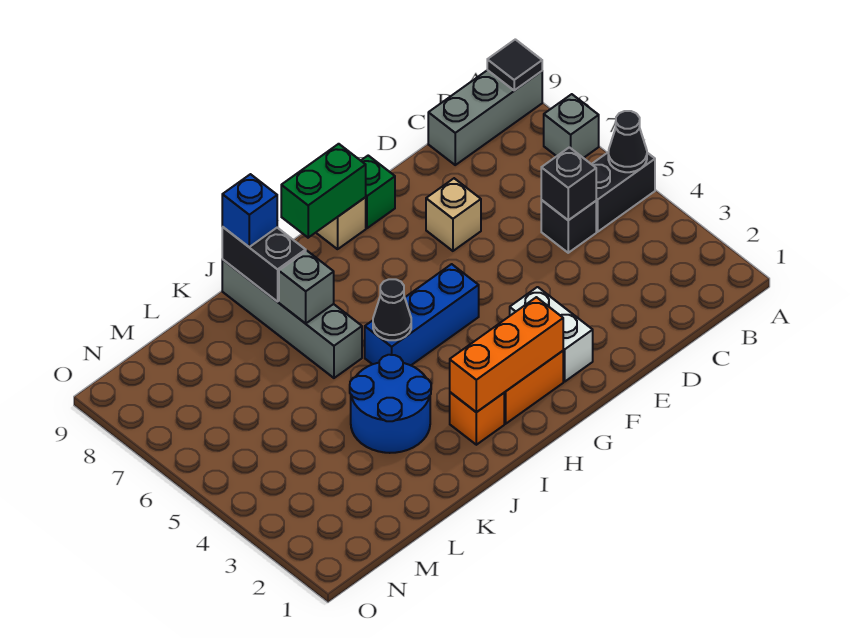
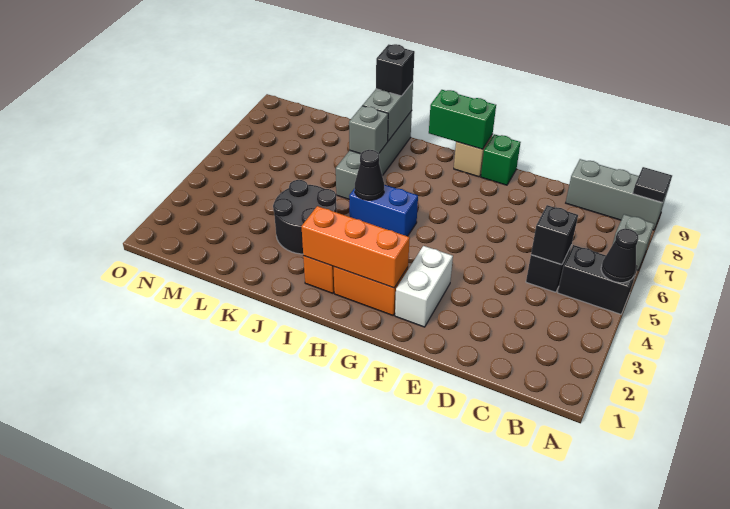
tan brick E7 level 1 -> none
blue brick G5:I5 level 1 -> blue brick H5:I5 level 1
blue round brick J3:K4 level 1 -> black round brick J3:K4 level 1
black brick J8:J9 level 2 -> grey brick J8:J9 level 2
blue brick J9 level 3 -> black brick J9 level 3

